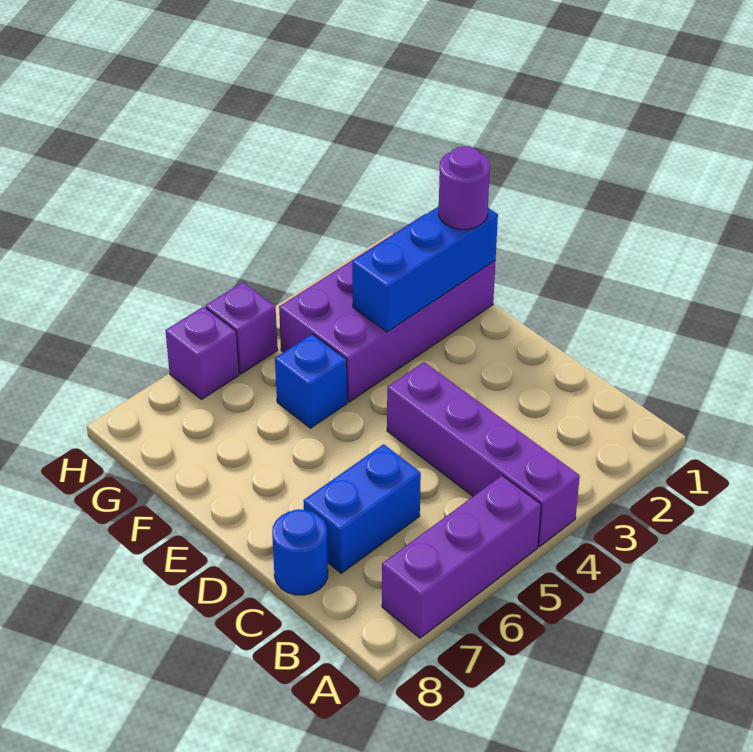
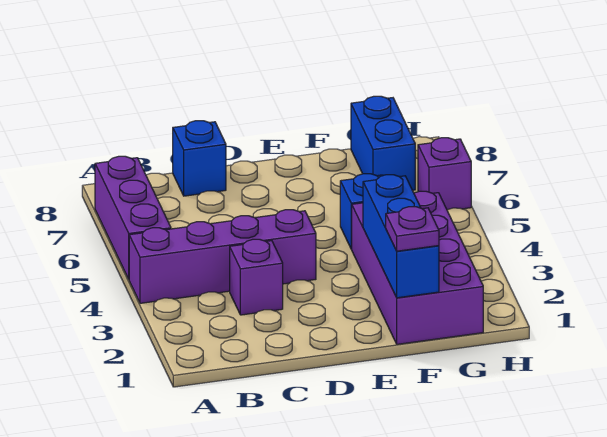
blue brick C6:C7 level 1 -> blue brick G7:G8 level 1
blue round brick C8 level 1 -> blue brick C8 level 1
purple round brick F1 level 3 -> purple plate F1 level 3
purple brick H5 level 1 -> purple brick C3 level 1

